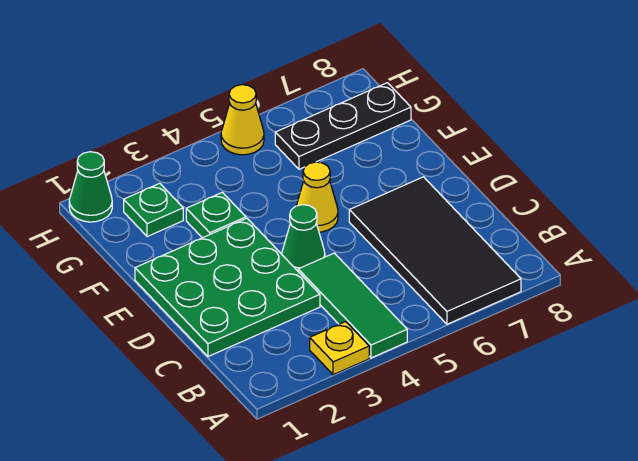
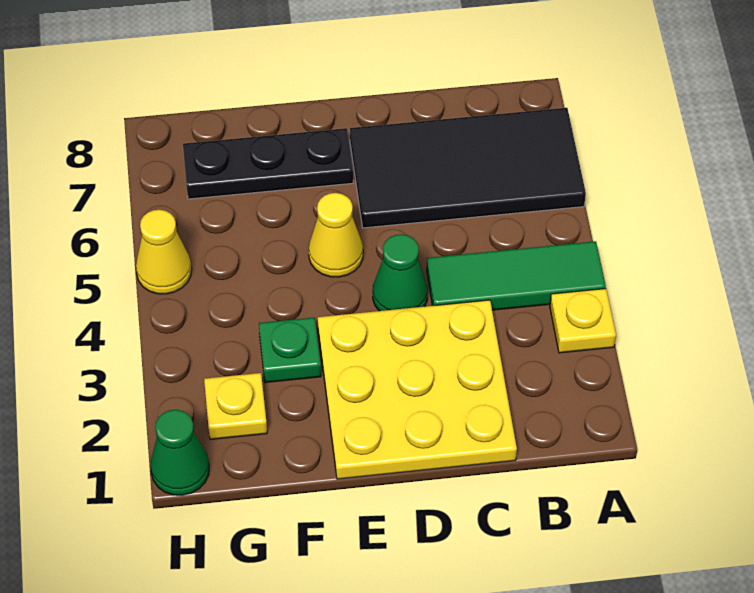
green plate C1:E3 level 1 -> yellow plate C1:E3 level 1
green plate G2 level 1 -> yellow plate G2 level 1
black plate G6:G8 level 1 -> black plate E7:G7 level 1

